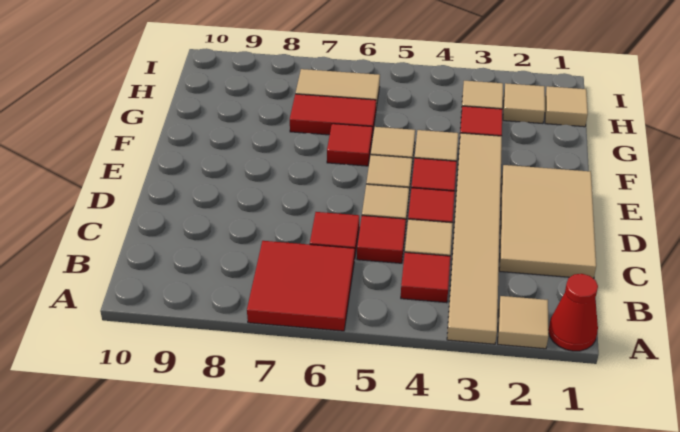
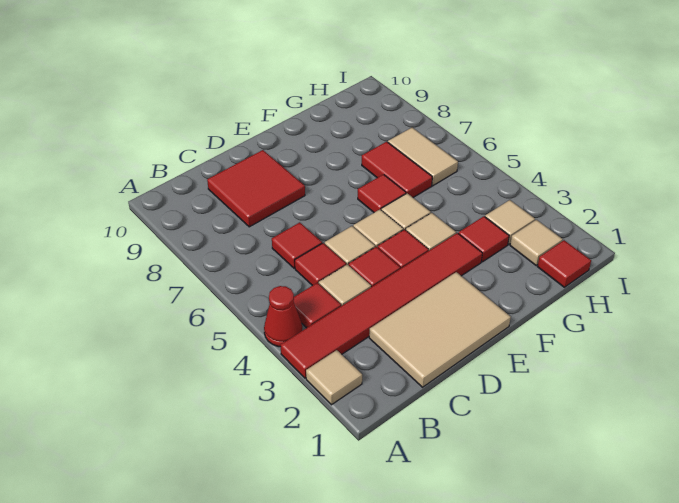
red cone A1 level 1 -> red cone A4 level 1
tan tile A3:F3 level 1 -> red tile A3:F3 level 1
red tile A6:B7 level 1 -> red tile C8:D9 level 1
tan tile H1 level 1 -> red tile H1 level 1

